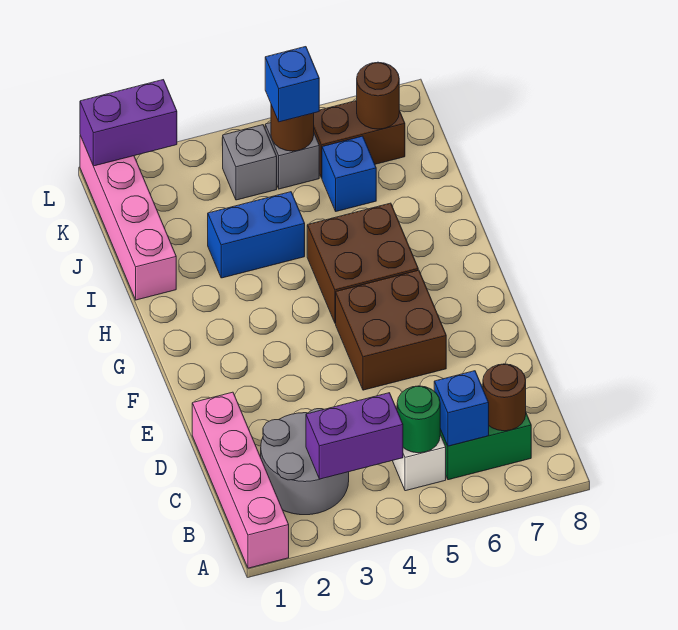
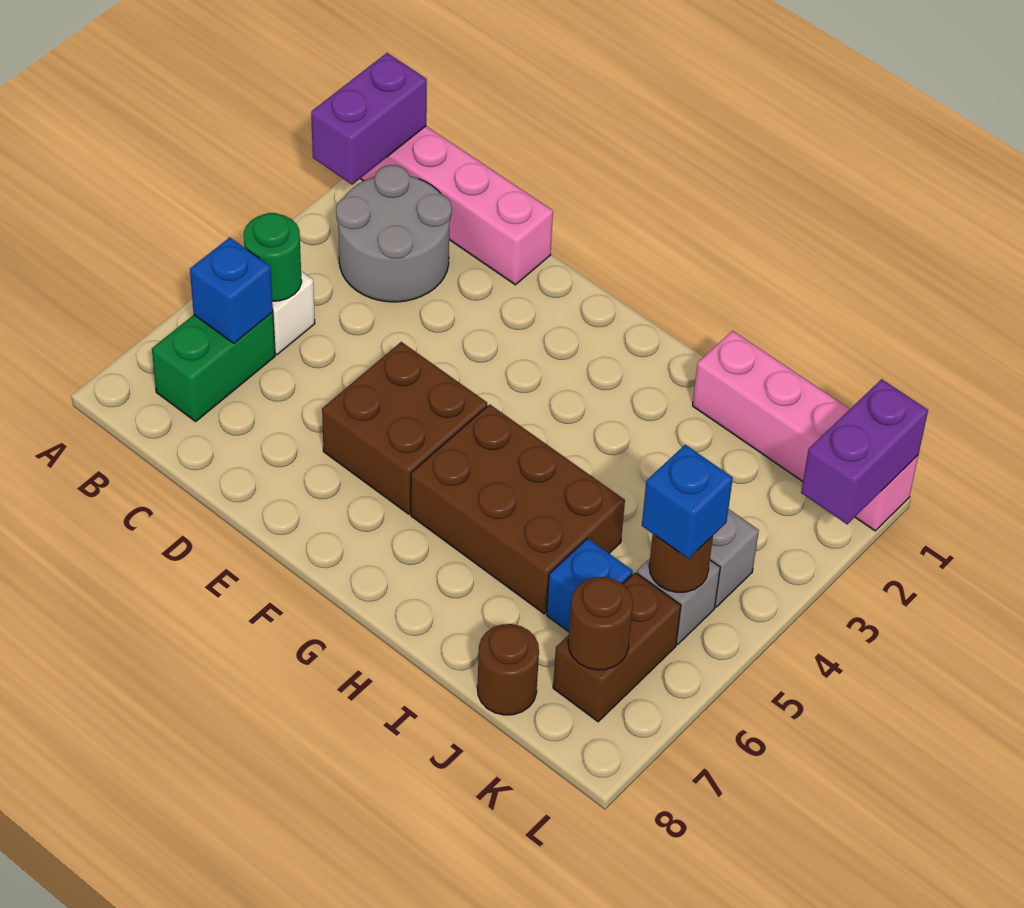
purple brick B3:B4 level 2 -> purple brick A1:A2 level 2
brown round brick B7 level 2 -> brown round brick J8 level 1
brown brick G5:H6 level 1 -> brown brick G5:I6 level 1
blue brick I3:I4 level 1 -> none

